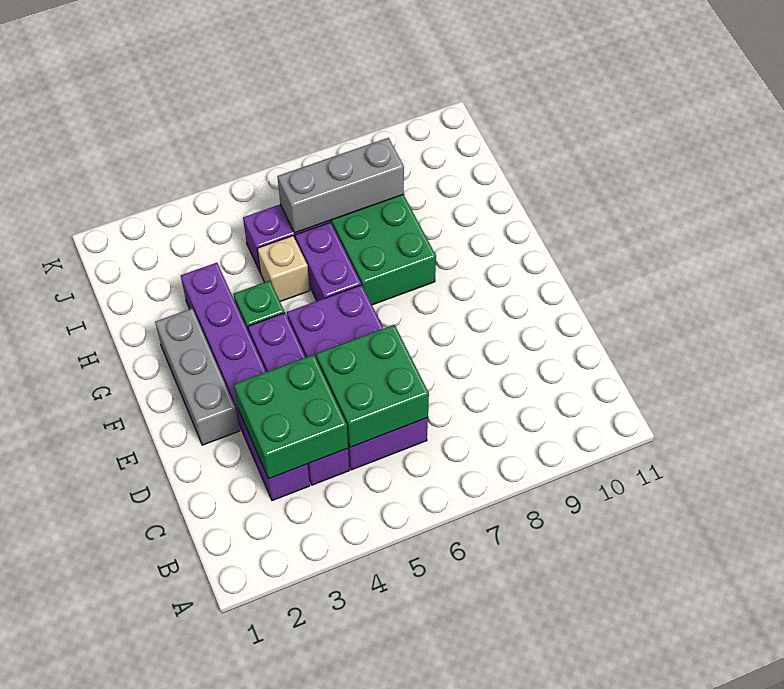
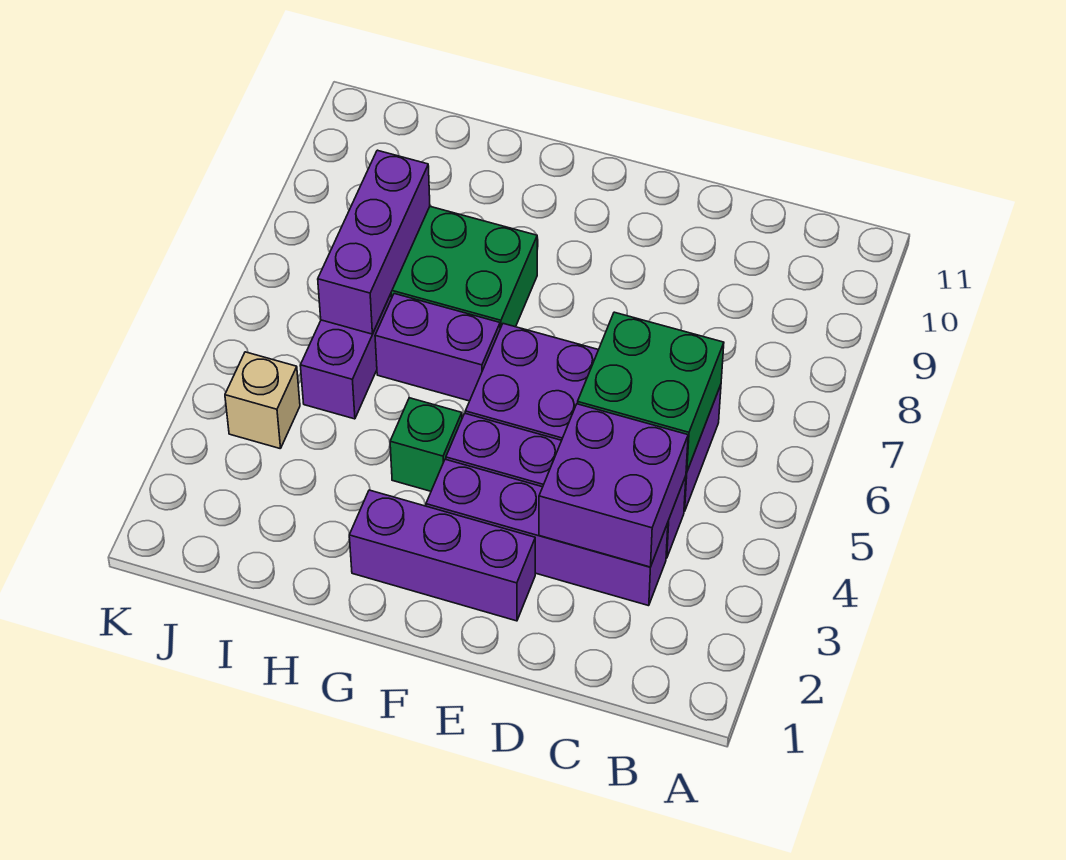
purple brick C3:H3 level 1 -> purple brick C3:F3 level 1
green brick C3:D4 level 2 -> purple brick C3:D4 level 2
grey brick E2:G2 level 1 -> purple brick E2:G2 level 1
tan brick H5 level 1 -> tan brick J4 level 1
grey brick I6:I8 level 2 -> purple brick I6:I8 level 2

